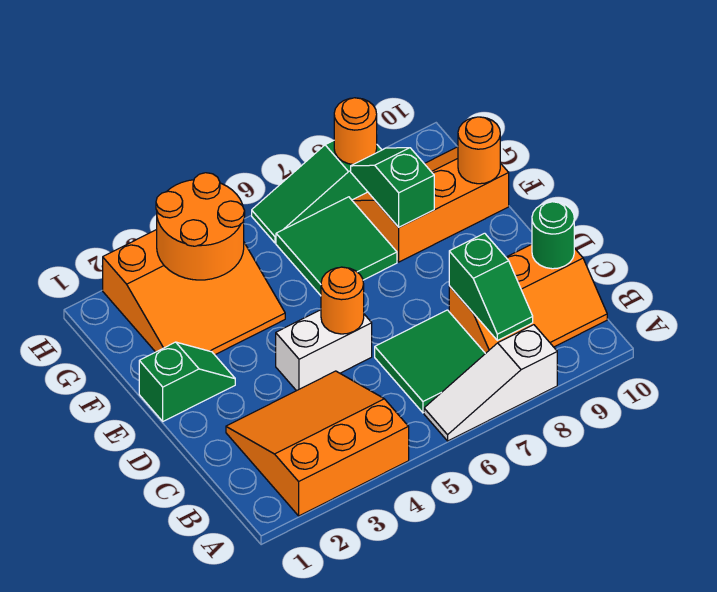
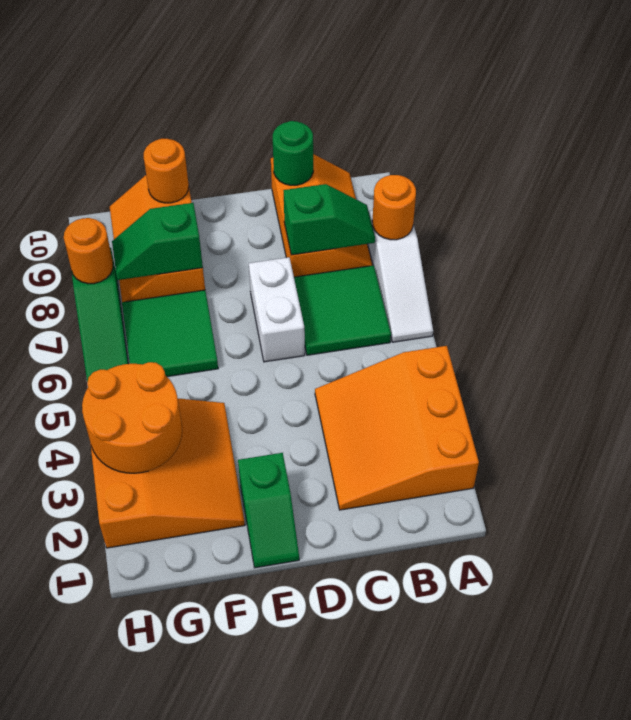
white brick D4:D5 level 1 -> white brick D6:D7 level 1
orange round brick D5 level 2 -> orange round brick A8 level 2
green slope E1:E2 level 1 top 1 -> green slope E1:E2 level 1 top 2

